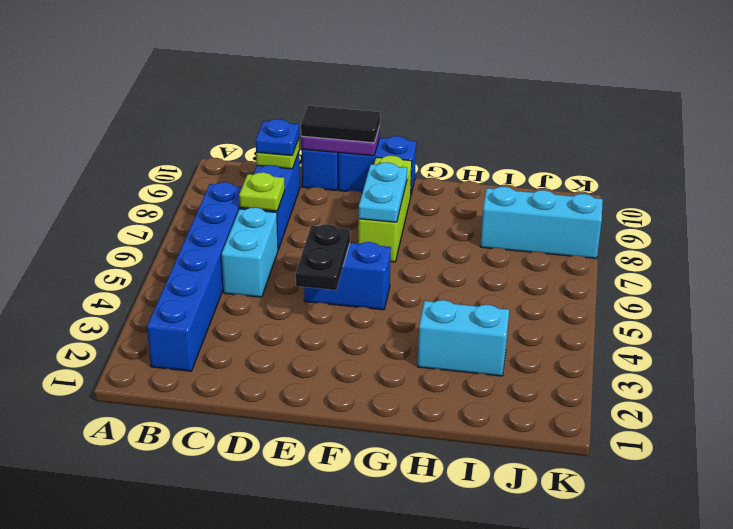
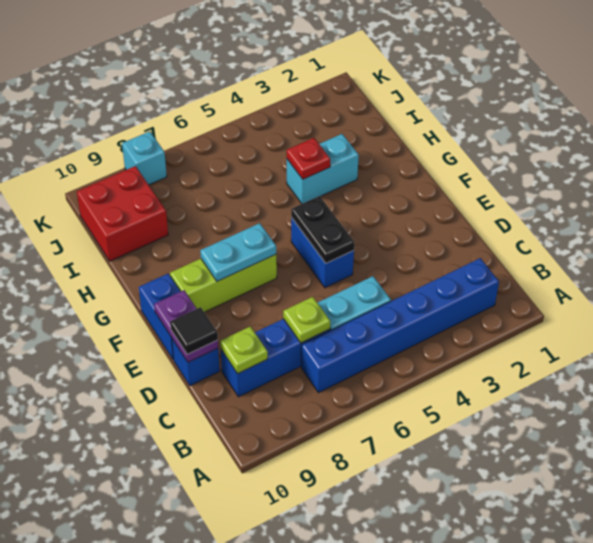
blue plate C9 level 3 -> none
black tile D10:E10 level 3 -> black tile D10 level 3
black plate E4:E5 level 2 -> black plate E5:F5 level 2
cyan brick H3:I3 level 1 -> cyan brick H3:H4 level 1
none -> red plate H4 level 2
cyan brick I8:K8 level 1 -> cyan brick K8 level 1
none -> red brick I9:J10 level 1

